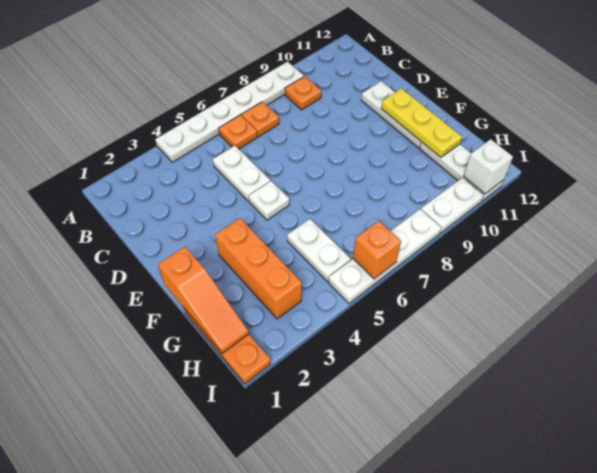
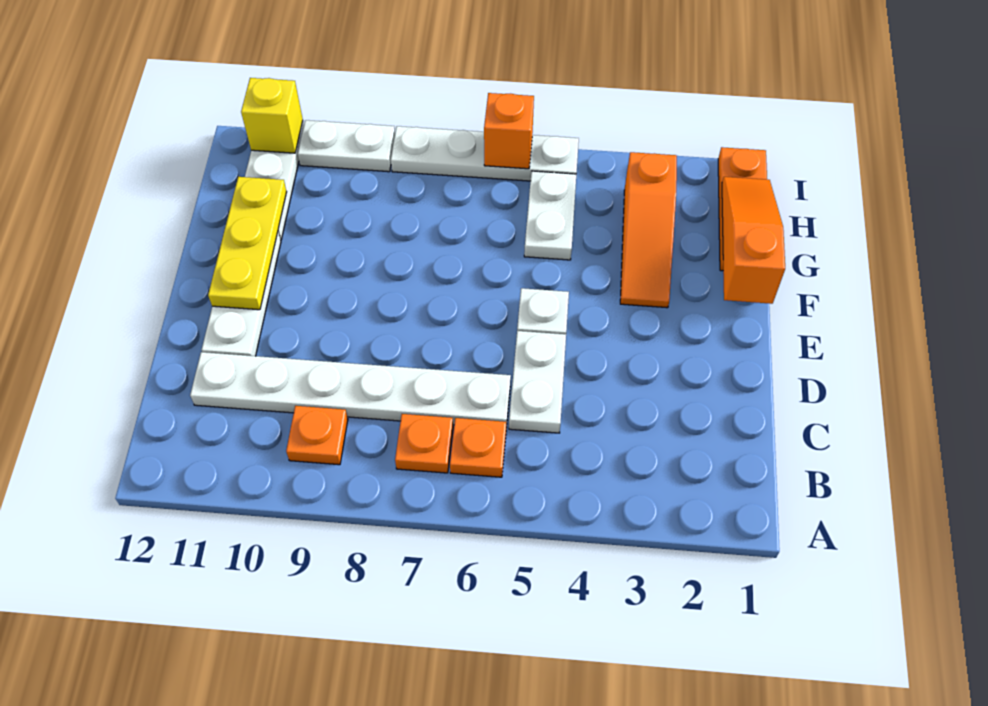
white plate A4:A9 level 1 -> white plate C6:C11 level 1
orange brick F3:H3 level 1 -> orange slope F3:H3 level 1 top H
white brick I11 level 2 -> yellow brick I11 level 2

